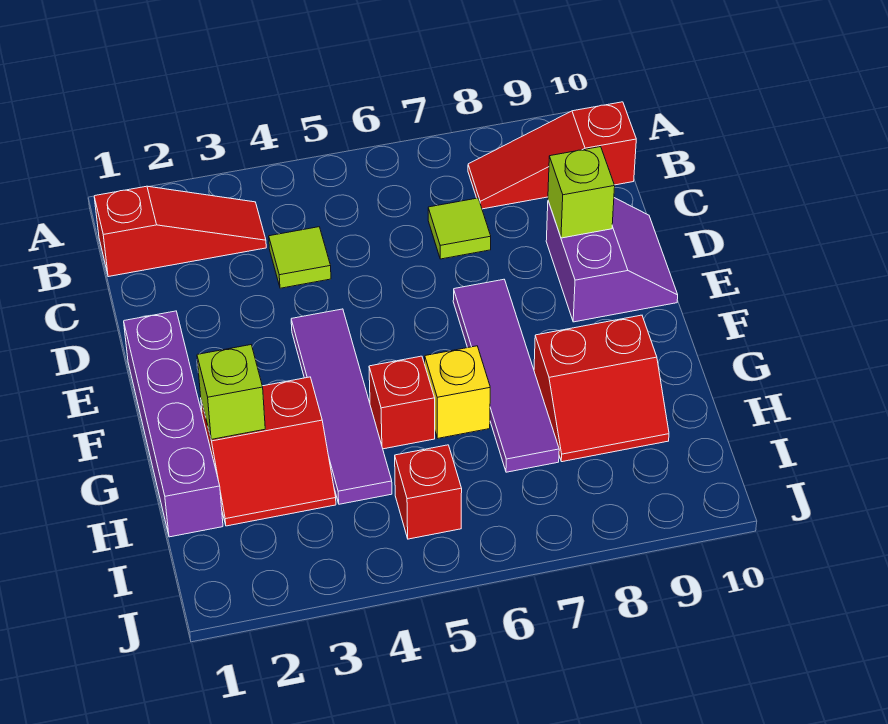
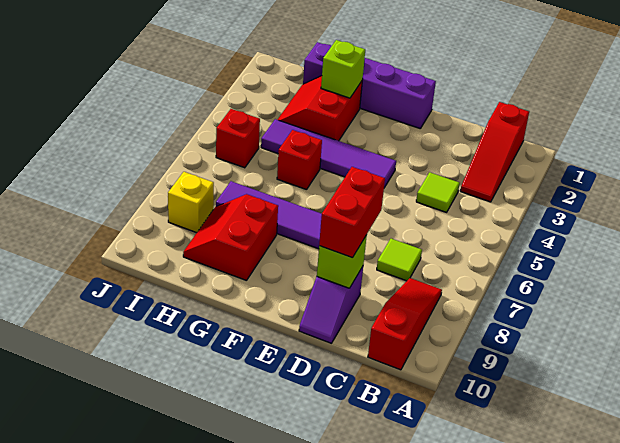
none -> red brick D8:D9 level 3
purple slope D9:E10 level 1 top 9 -> purple slope D9:D10 level 1 top 9
yellow brick G6 level 1 -> yellow brick I8 level 1

